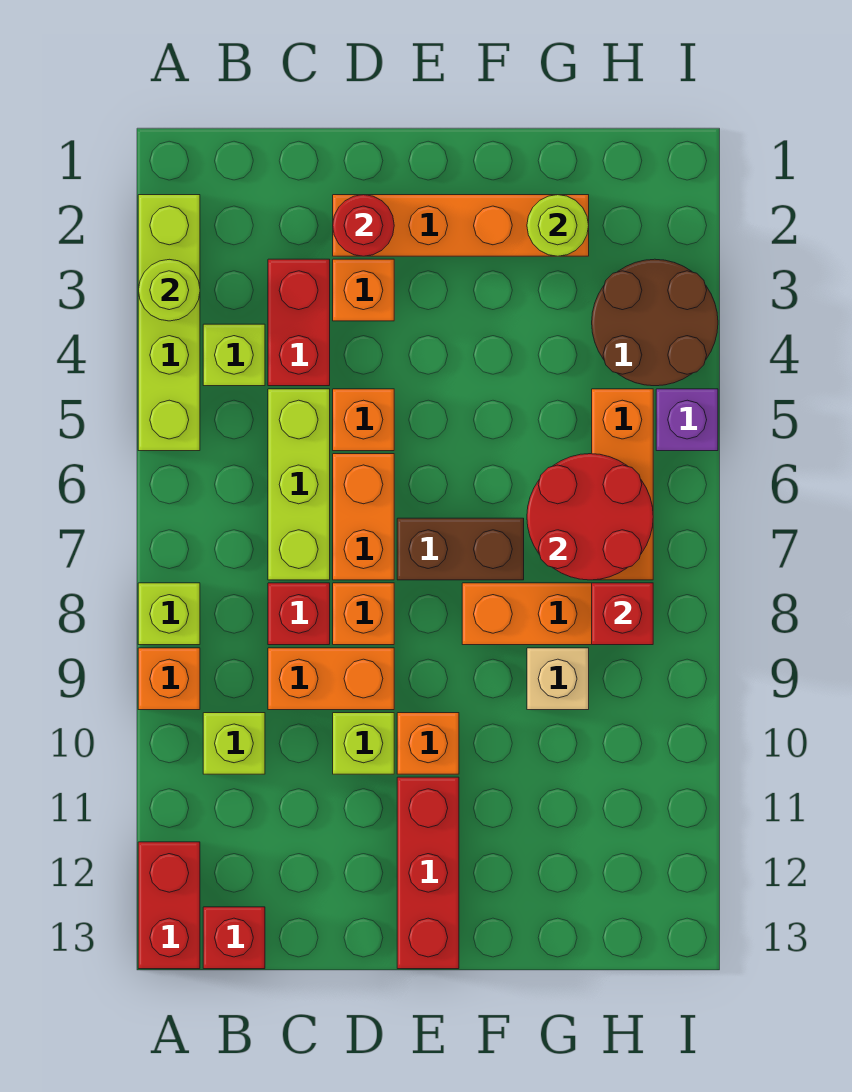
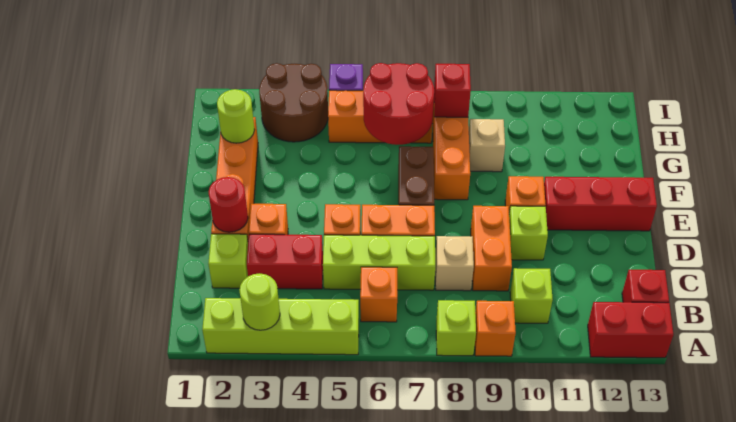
lime brick B4 level 1 -> lime brick C2 level 1
red brick C8 level 1 -> tan brick C8 level 1
orange brick D8 level 1 -> orange brick B6 level 1

